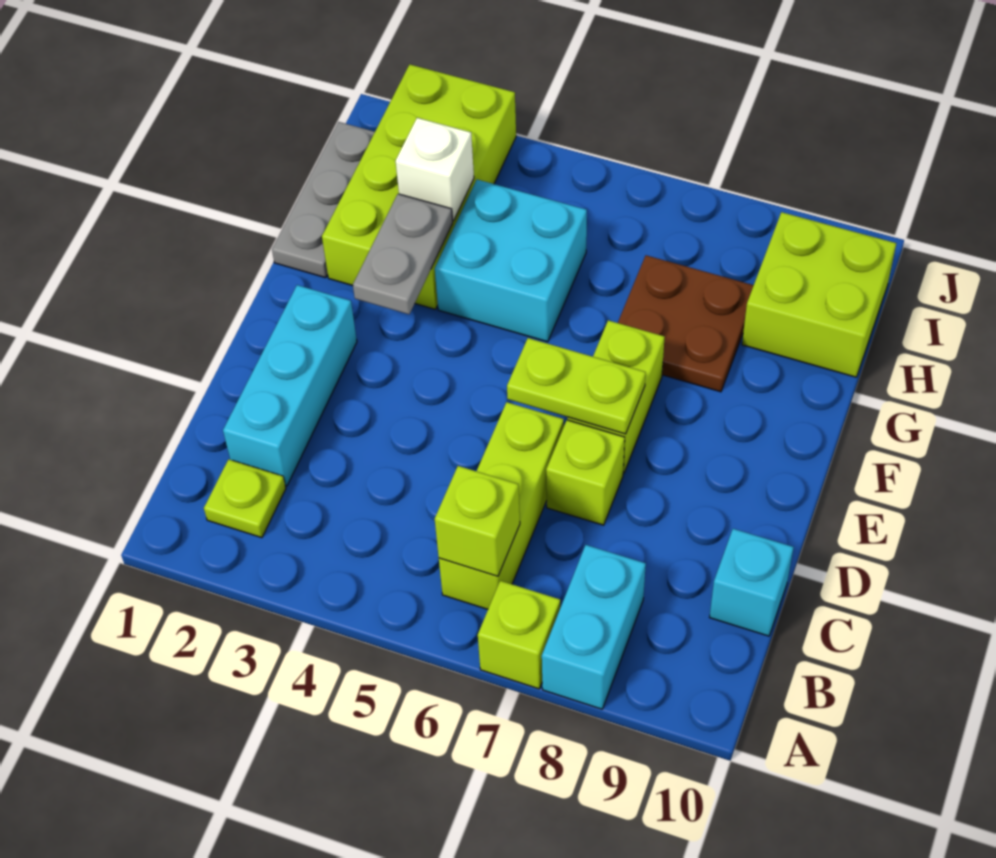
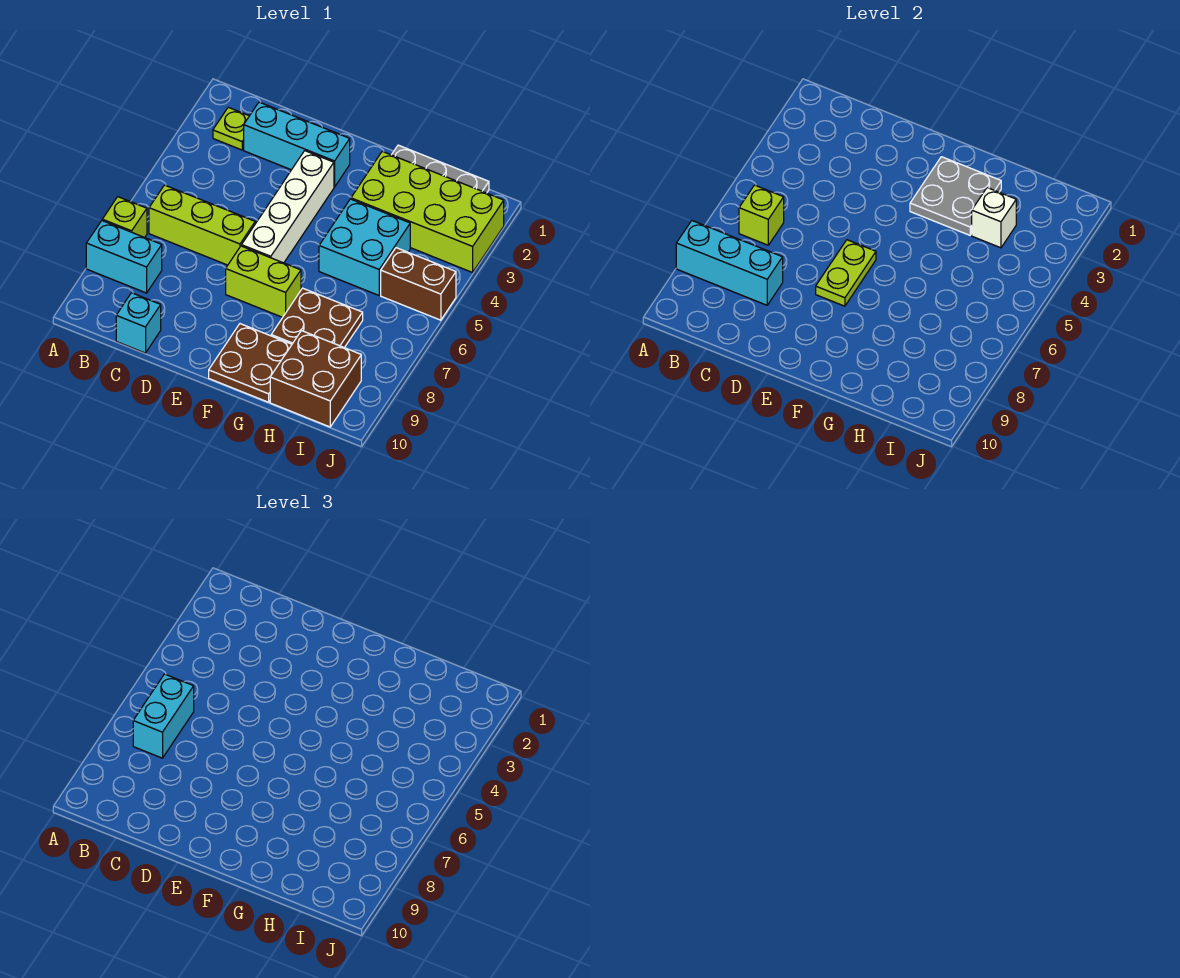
none -> cyan brick A8:C8 level 2
none -> cyan brick B6:B7 level 3
lime brick D7 level 1 -> none
none -> white brick E3:E6 level 1
grey plate F3:G3 level 2 -> grey plate F2:G3 level 2
none -> brown plate F9:G10 level 1
lime brick H9:I10 level 1 -> brown brick H9:I10 level 1
none -> brown brick I5:J5 level 1

